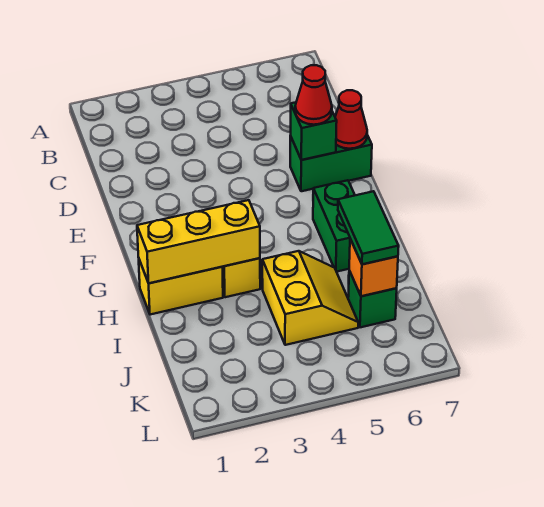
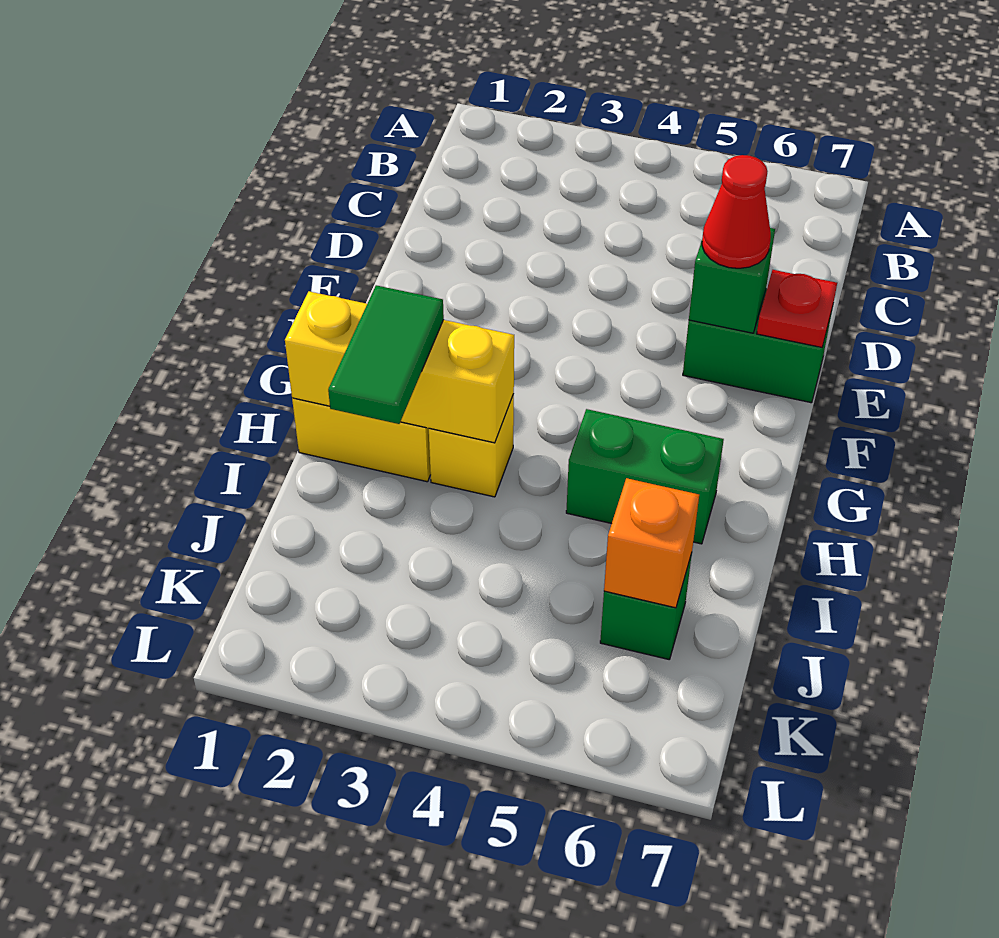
red cone E7 level 2 -> red plate E7 level 2
green brick G6:H6 level 1 -> green brick H5:H6 level 1
yellow slope I4:J5 level 1 top 4 -> none
green tile I6:J6 level 3 -> green tile H2:I2 level 3

